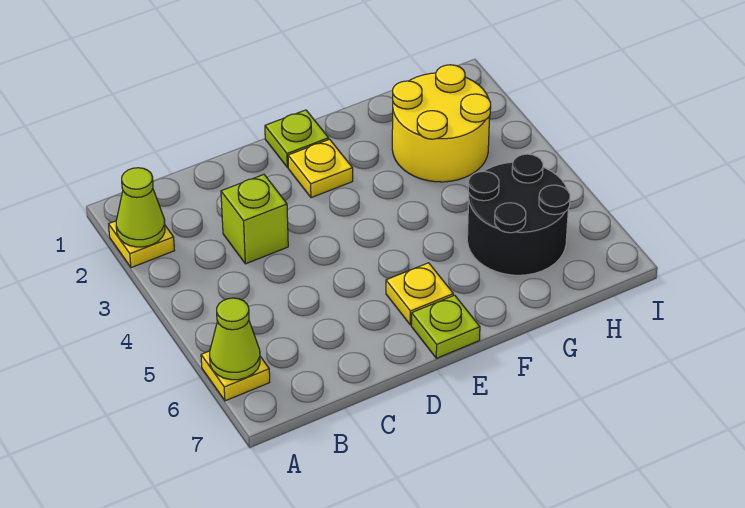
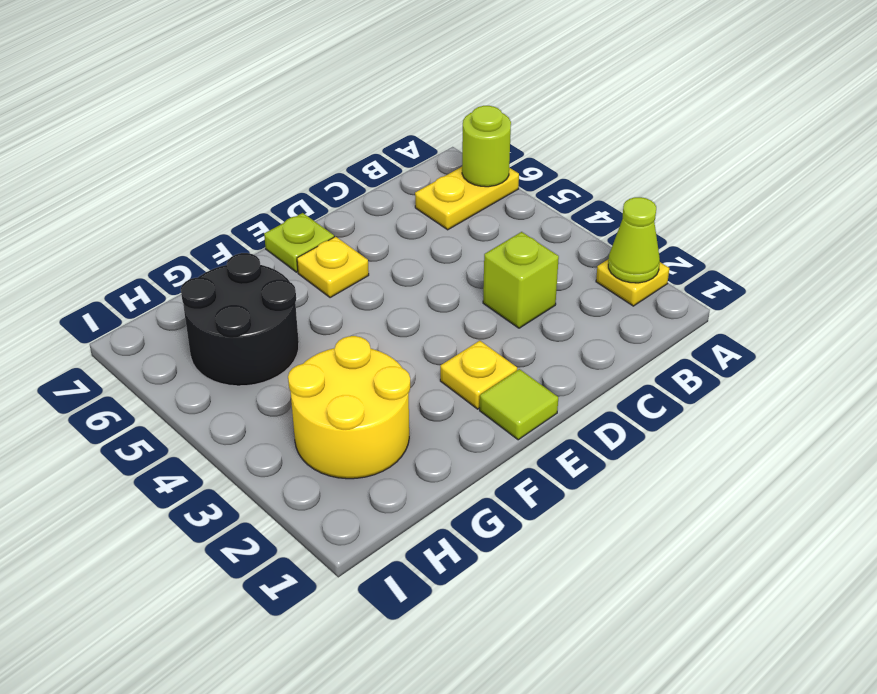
yellow plate A6 level 1 -> yellow plate A6:B6 level 1
lime cone A6 level 2 -> lime round brick A6 level 2
lime plate E1 level 1 -> lime tile E1 level 1

